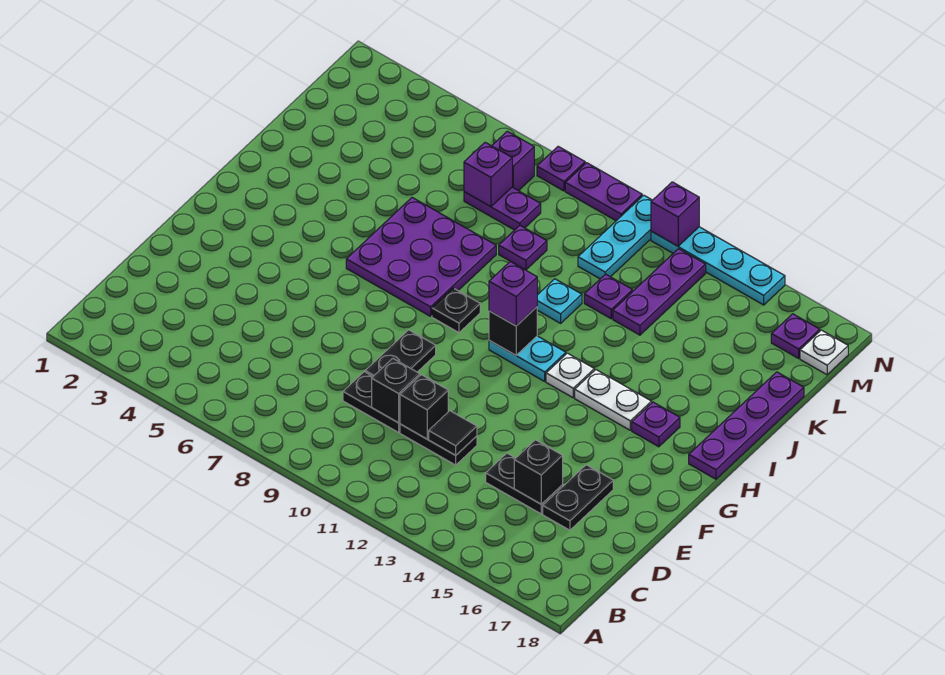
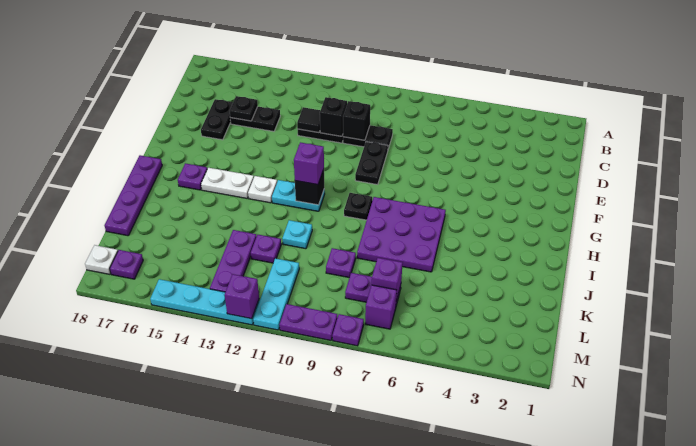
black brick D15 level 2 -> black plate D15 level 2

